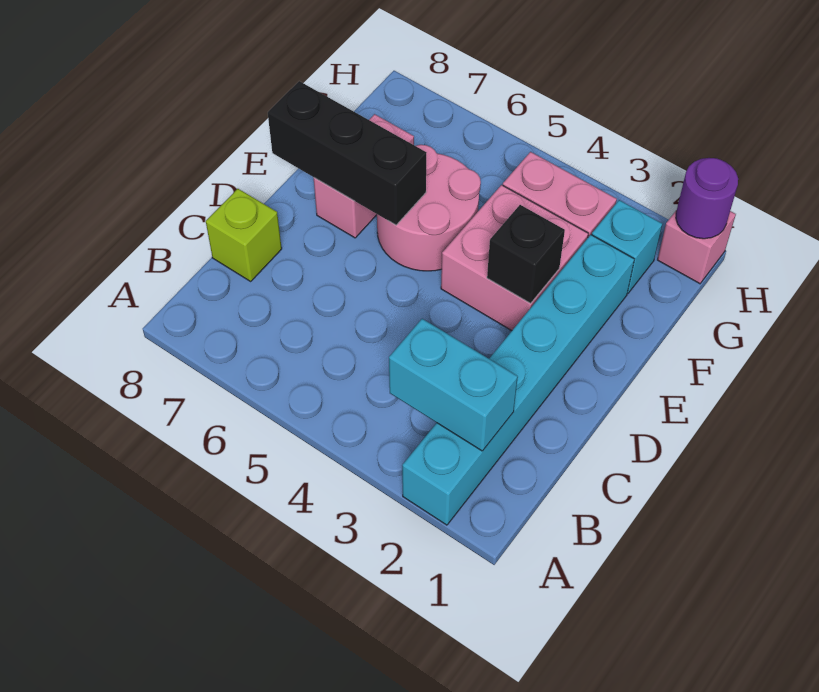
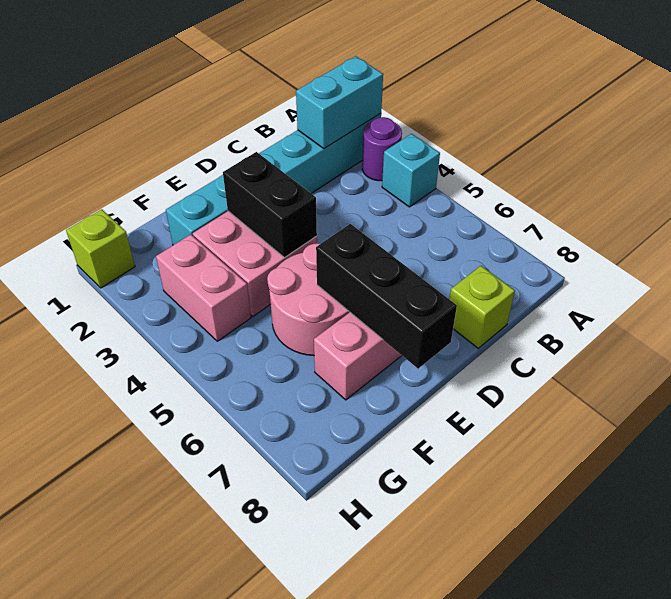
cyan brick B2:B3 level 2 -> cyan brick A2:B2 level 2
black brick E3 level 2 -> black brick E3:E4 level 2
cyan brick G2 level 1 -> cyan brick A4 level 1
pink brick H1 level 1 -> lime brick H1 level 1
purple round brick H1 level 2 -> purple round brick A3 level 1

